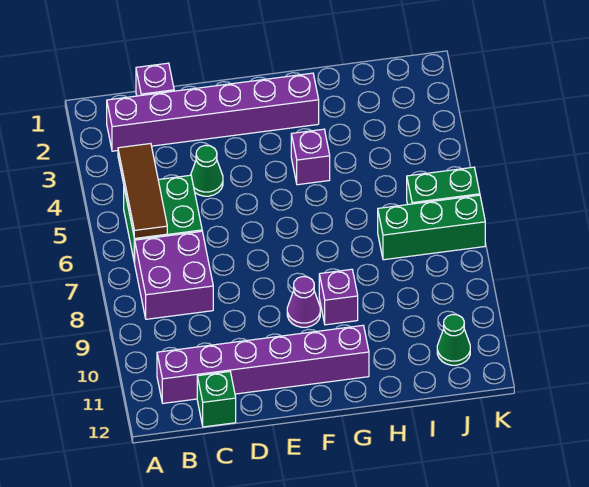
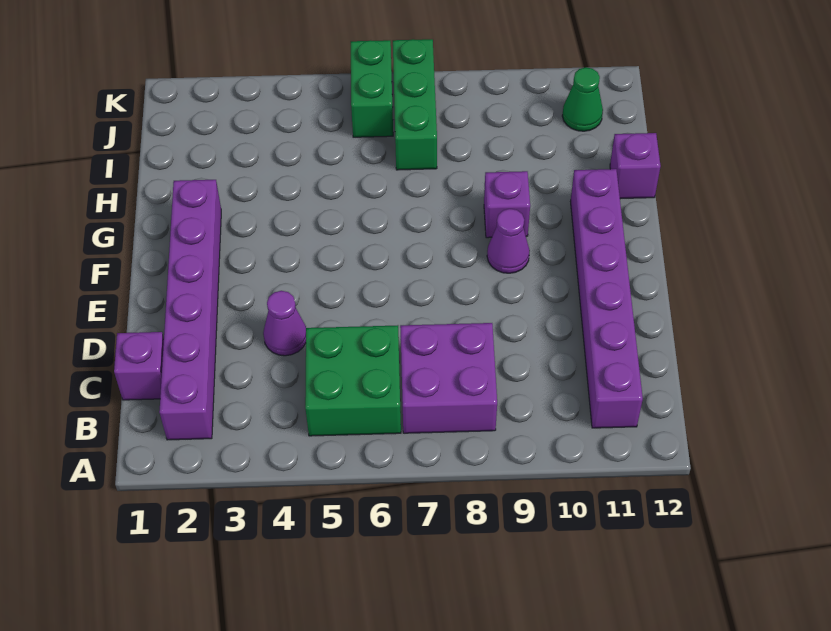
brown tile B4:B6 level 2 -> none
green brick C12 level 1 -> none
green cone D4 level 1 -> purple cone D4 level 1
purple brick G4 level 1 -> purple brick H12 level 1

